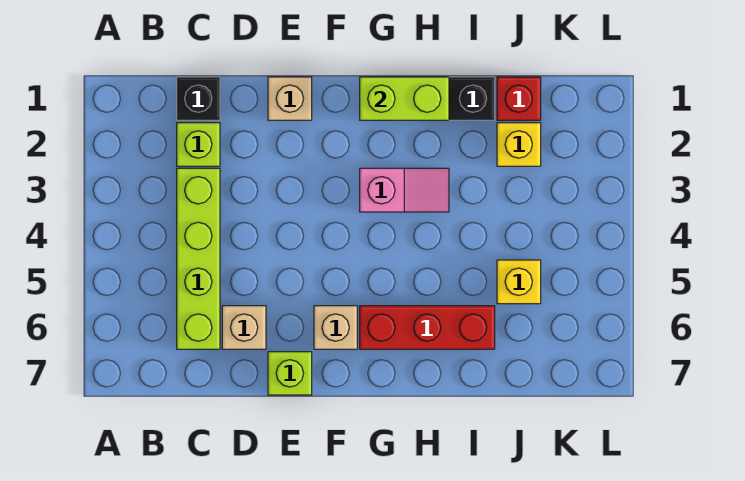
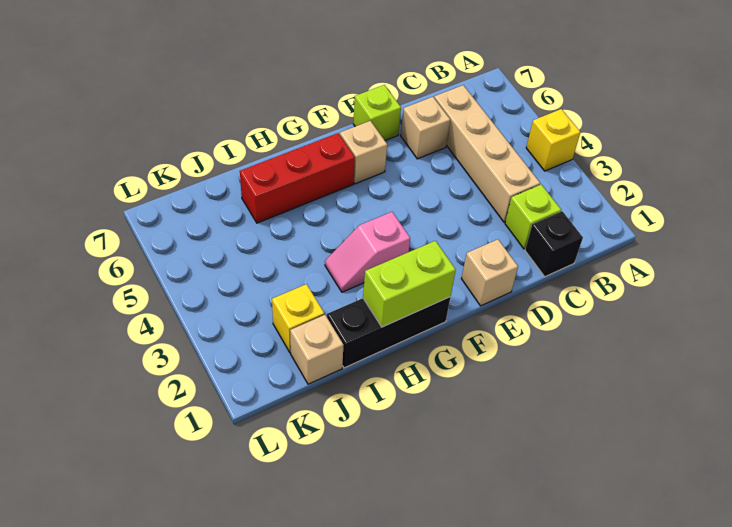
lime brick C3:C6 level 1 -> tan brick C3:C6 level 1
red brick J1 level 1 -> tan brick J1 level 1
yellow brick J5 level 1 -> yellow brick A4 level 1

